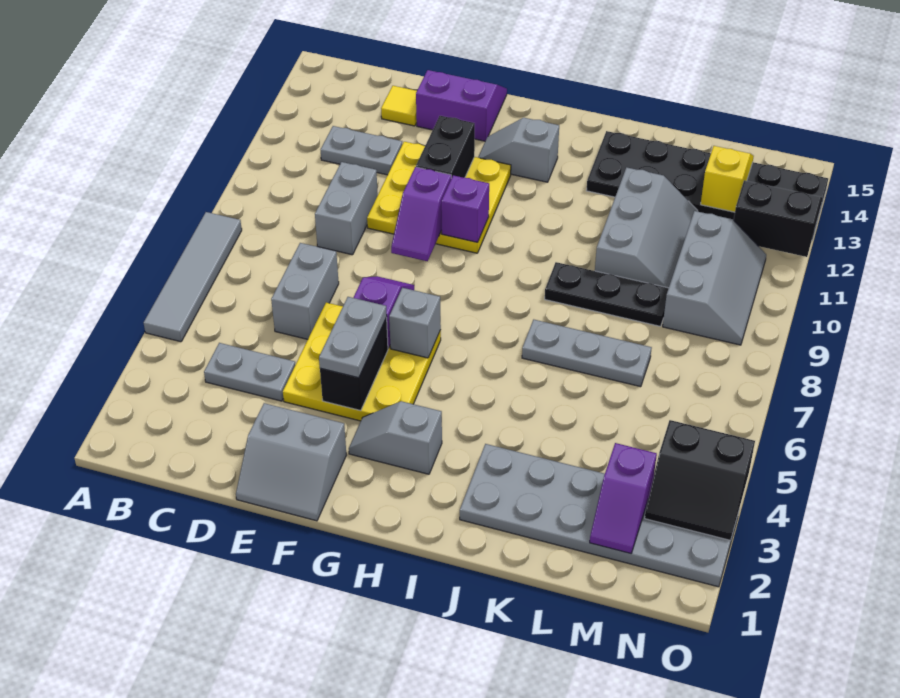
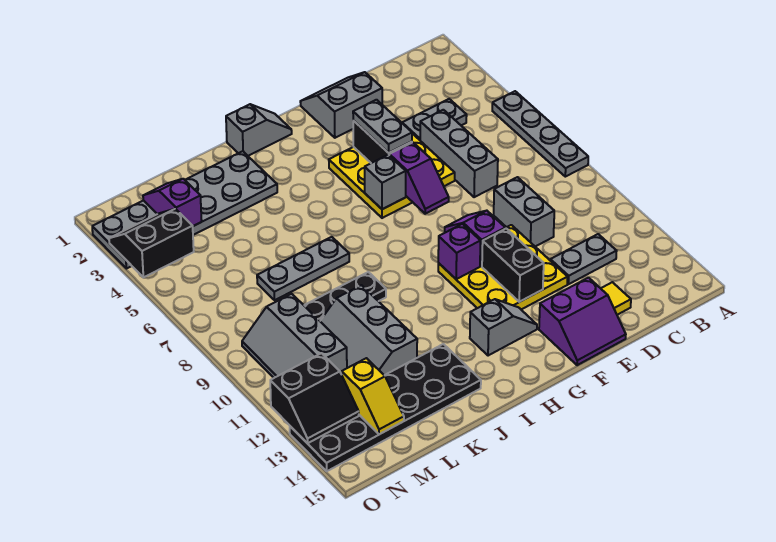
grey tile A5:A8 level 1 -> grey plate A5:A8 level 1
grey brick D6:D7 level 1 -> grey brick D5:D7 level 1
grey slope G3:H3 level 1 top H -> grey slope H1:I1 level 1 top I

